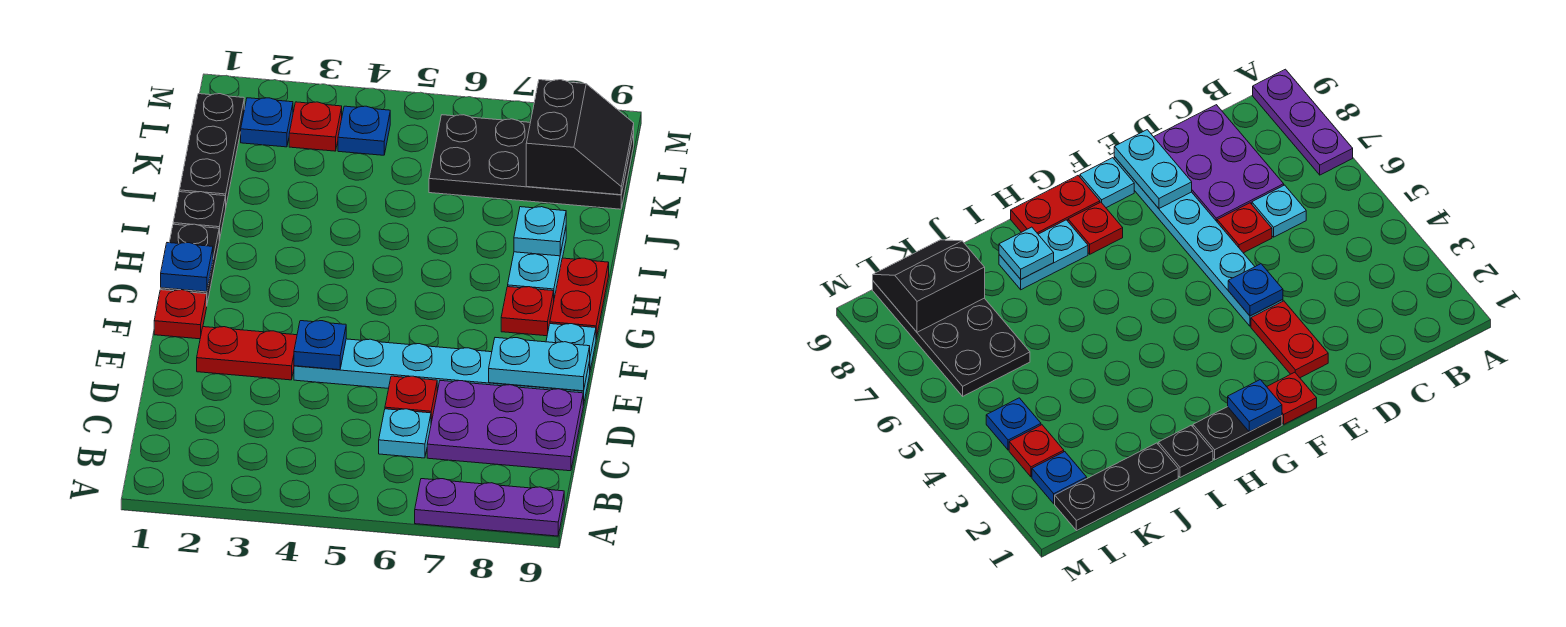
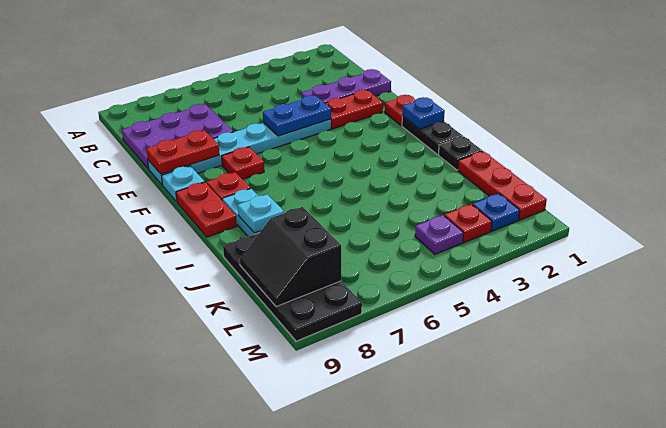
purple plate A7:A9 level 1 -> purple plate D1:D3 level 1
cyan plate C6 level 1 -> none
red plate D6 level 1 -> red plate F7 level 1
blue plate E4 level 2 -> blue plate E4:E5 level 2
cyan plate E8:E9 level 2 -> red plate E8:E9 level 2
black plate J1:L1 level 1 -> red plate J1:L1 level 1
black plate K6:L9 level 1 -> black plate J8:M9 level 1
blue plate L4 level 1 -> purple plate L4 level 1

